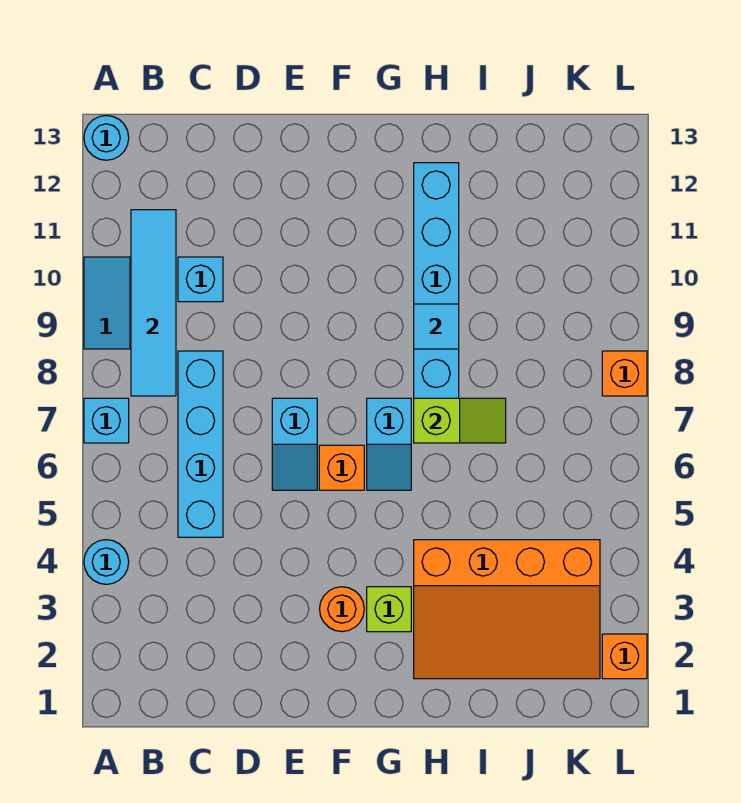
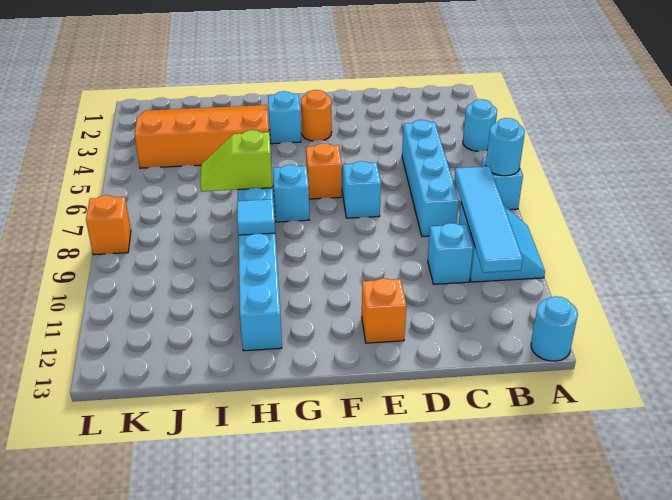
none -> cyan round brick A7 level 2
lime brick G3 level 1 -> cyan brick G3 level 1
orange brick L2 level 1 -> orange brick E12 level 1

